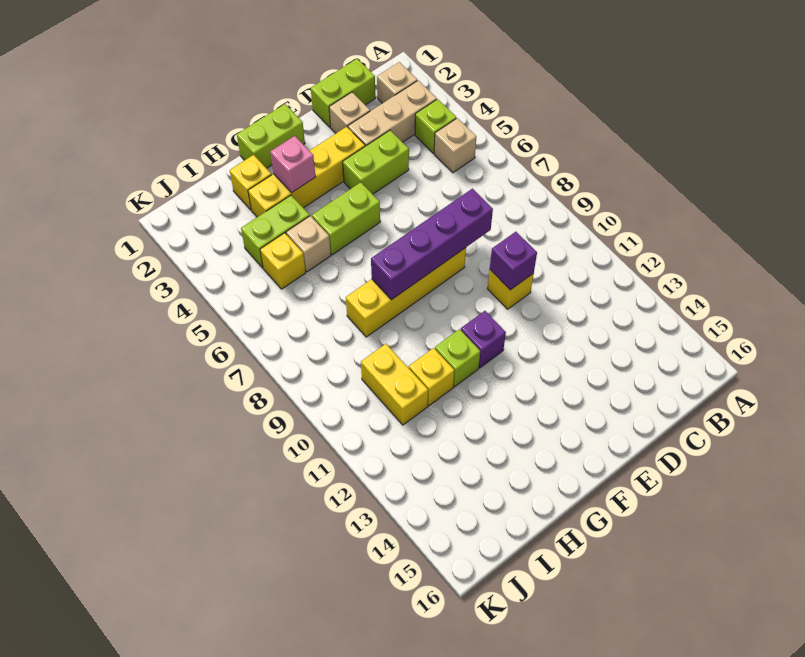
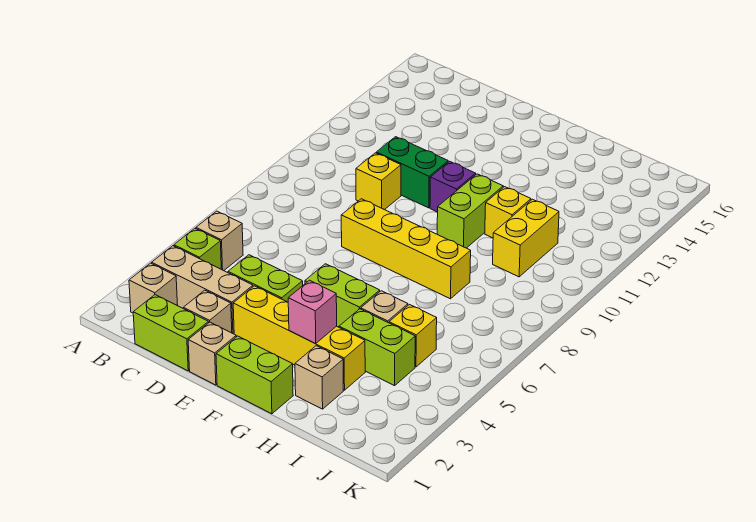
purple brick D8:G8 level 2 -> none
purple brick D10 level 2 -> none
none -> green brick D11:E11 level 1
none -> tan brick E1 level 1
lime brick G11 level 1 -> lime brick G10:G11 level 1
yellow brick H2 level 1 -> tan brick H2 level 1

